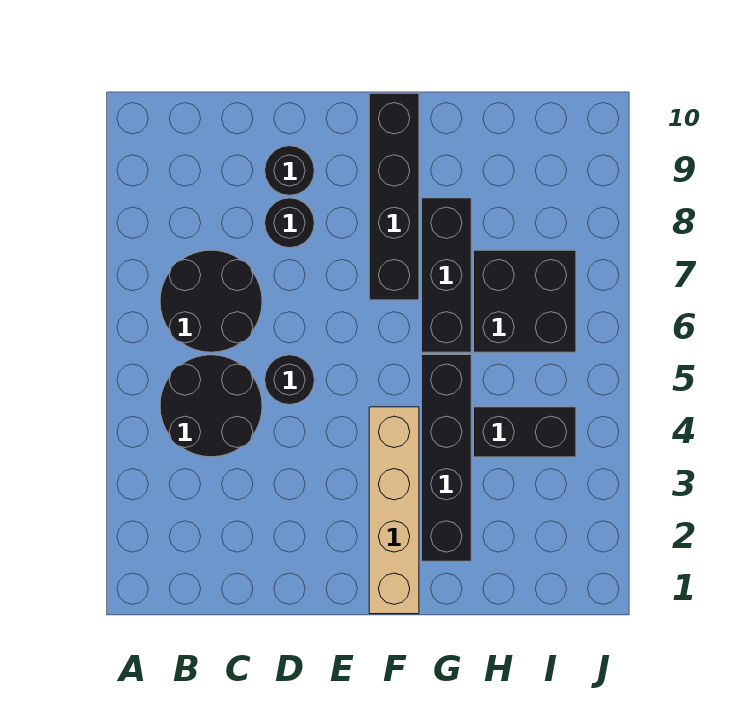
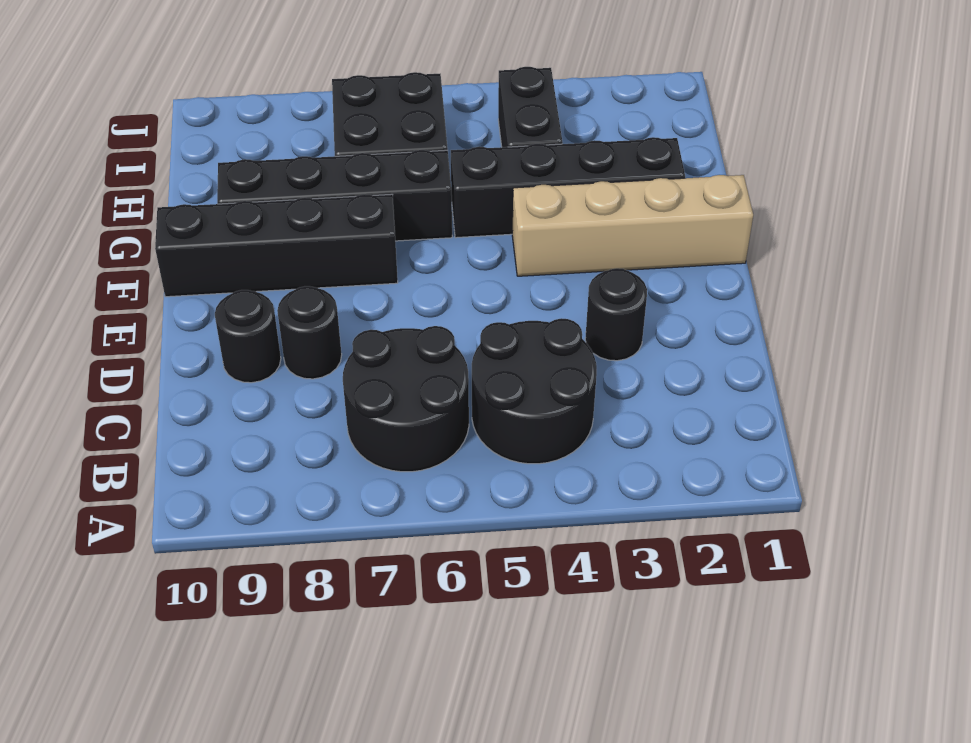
black round brick D5 level 1 -> black round brick D3 level 1
black brick G6:G8 level 1 -> black brick G6:G9 level 1

